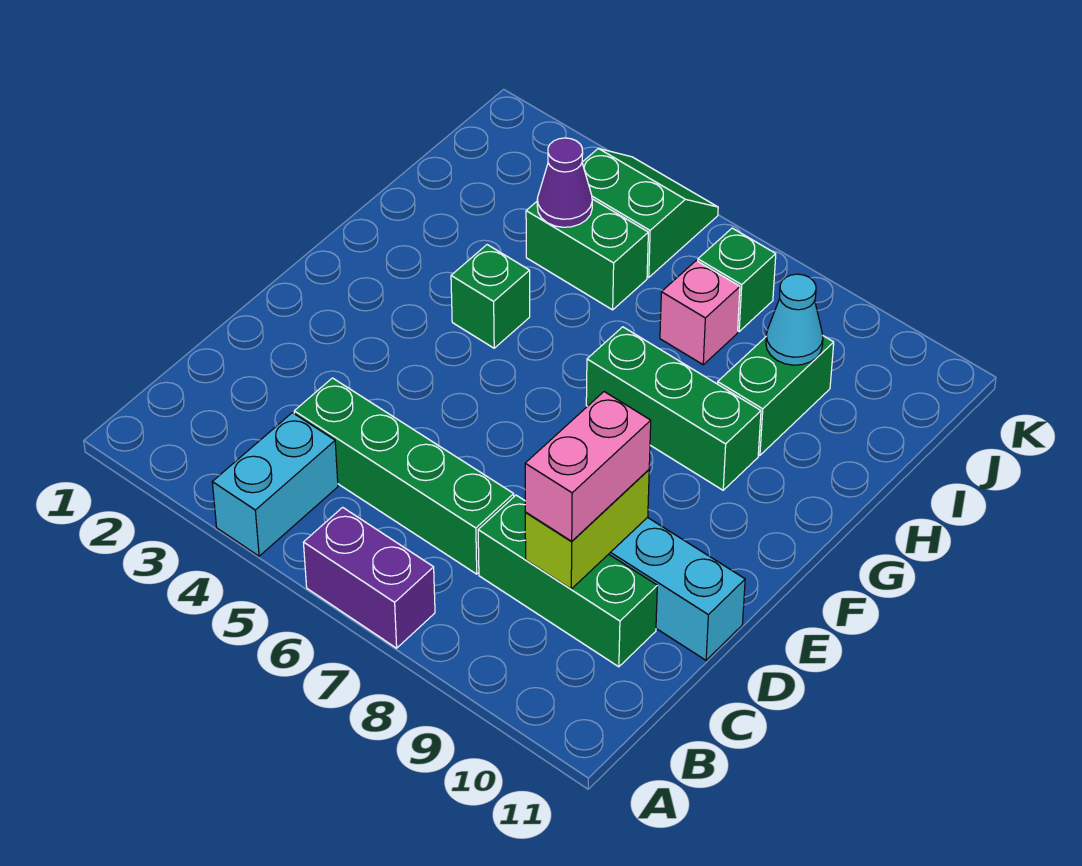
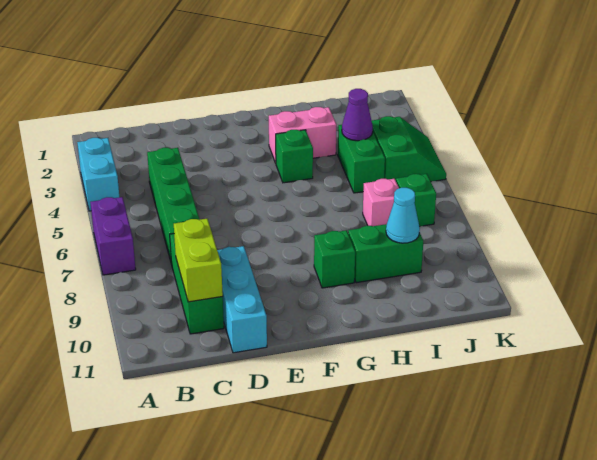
cyan brick A4:B4 level 1 -> cyan brick A3:A4 level 1
lime brick C9:D9 level 2 -> lime brick C9:C10 level 2
pink brick C9:D9 level 3 -> pink brick G3:H3 level 1
green brick G7:G9 level 1 -> green brick G9 level 1

